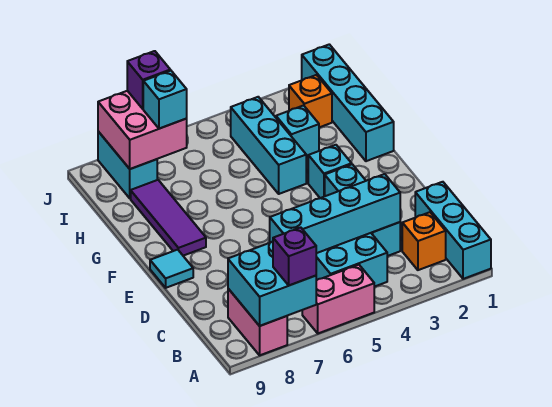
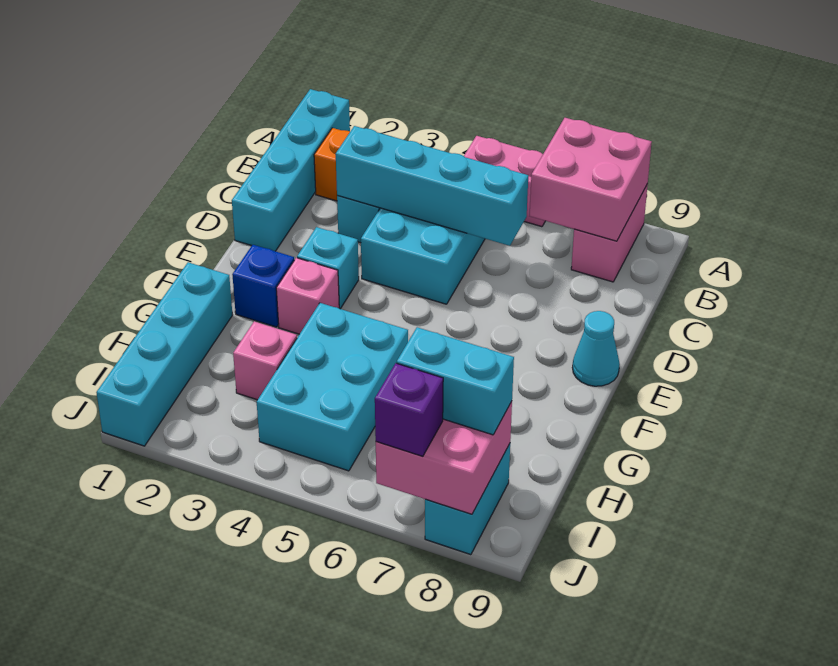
cyan brick A1:C1 level 1 -> cyan brick A1:D1 level 1
cyan brick A7:B8 level 2 -> pink brick A7:B8 level 2
purple brick A7 level 3 -> none
cyan tile E9 level 1 -> cyan cone E9 level 1
none -> blue brick F2 level 1
cyan brick F3 level 1 -> pink brick F3 level 1
purple tile F8:H8 level 1 -> none
cyan brick G4:I4 level 1 -> cyan brick G4:I5 level 1
cyan brick H3 level 1 -> pink brick H3 level 1
orange brick I2 level 1 -> none
cyan brick I7 level 3 -> cyan brick I7:I8 level 3

